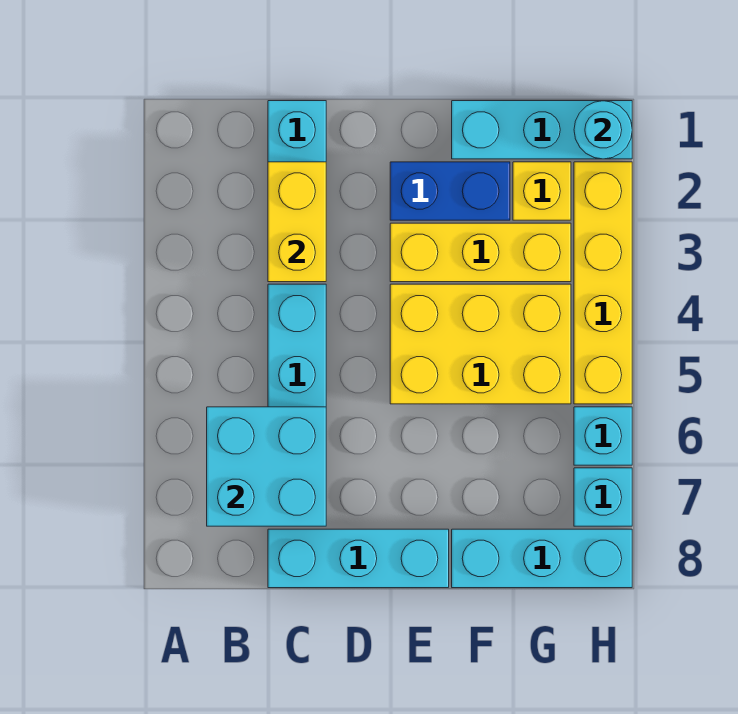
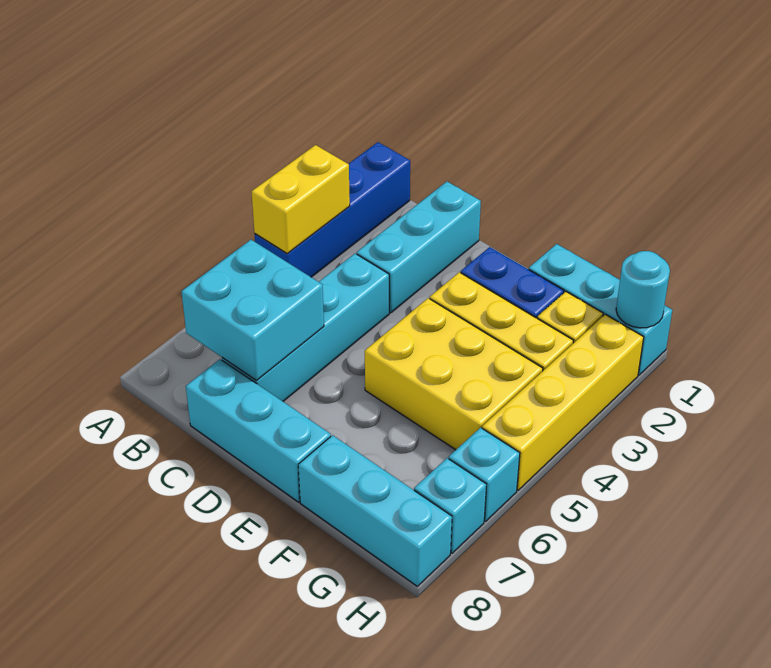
none -> blue brick A1:A4 level 1
yellow brick C2:C3 level 2 -> yellow brick A3:A4 level 2

